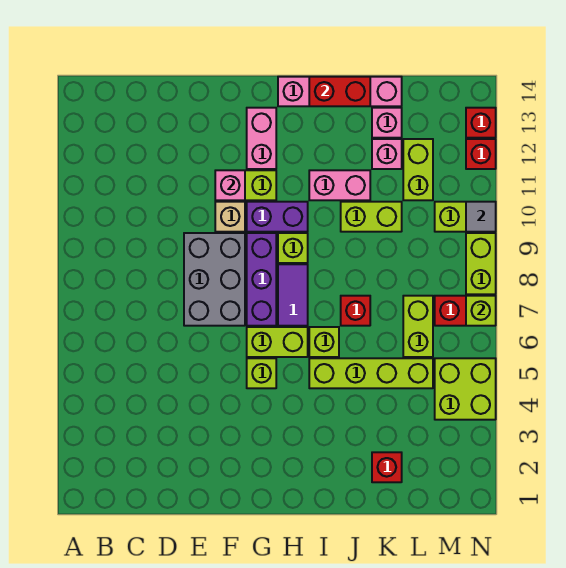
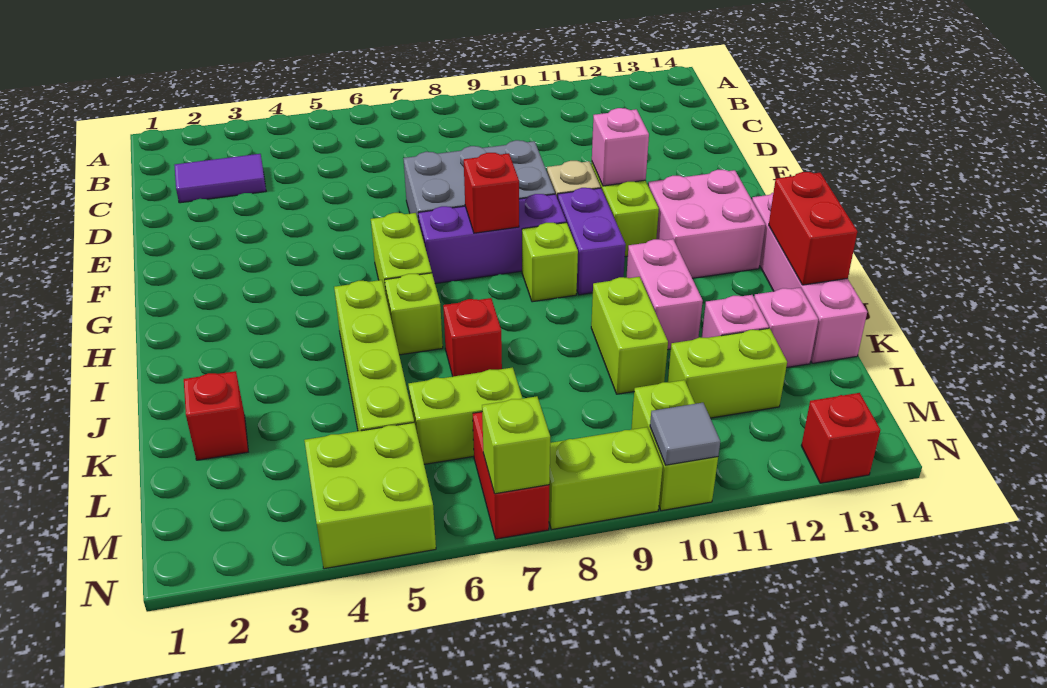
lime brick G5 level 1 -> none
pink brick G12:G13 level 1 -> pink brick G12:H13 level 1
purple tile H7:H8 level 1 -> purple tile C2:C3 level 1
red brick N12 level 1 -> red brick G8 level 2

